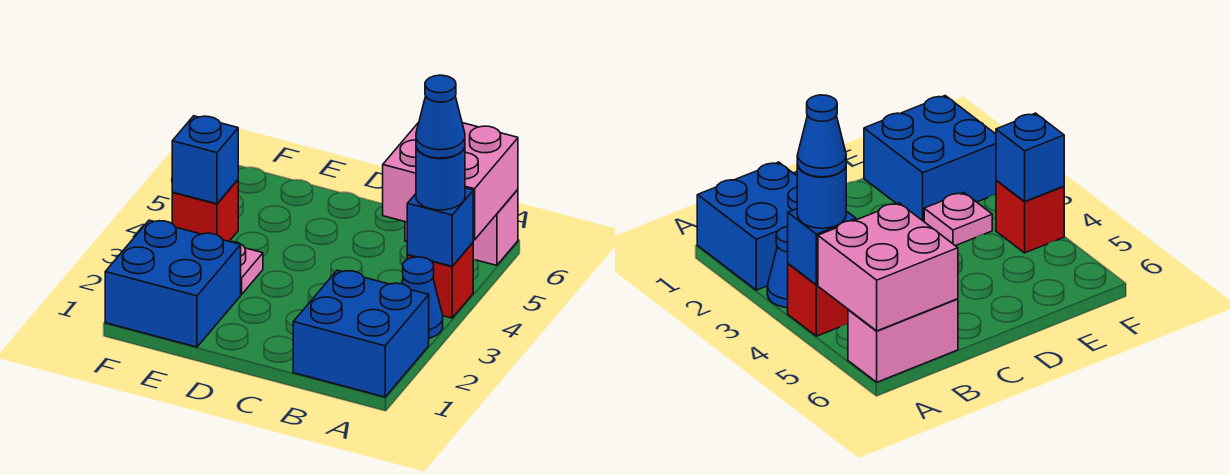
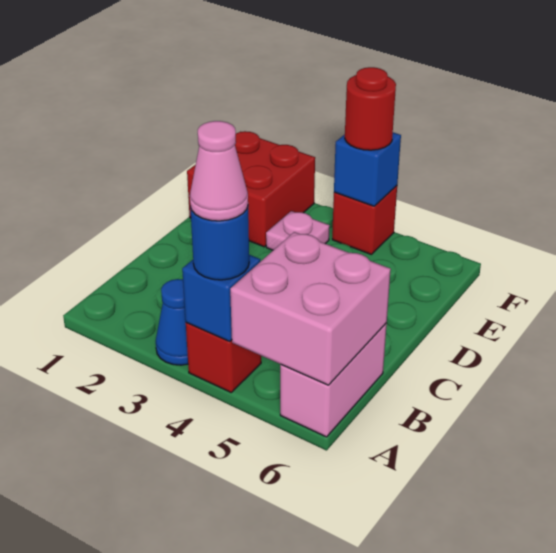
blue brick A1:B2 level 1 -> none
blue cone A4 level 4 -> pink cone A4 level 4
blue brick E1:F2 level 1 -> red brick E1:F2 level 1
none -> red round brick F4 level 3

